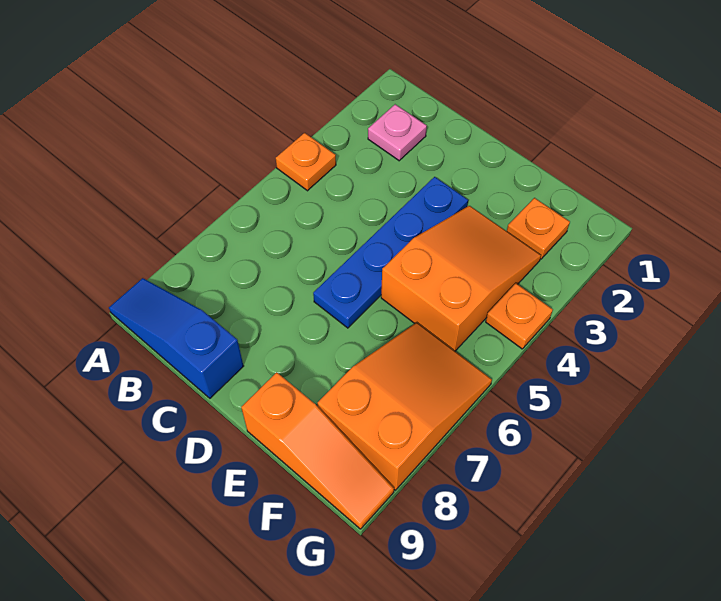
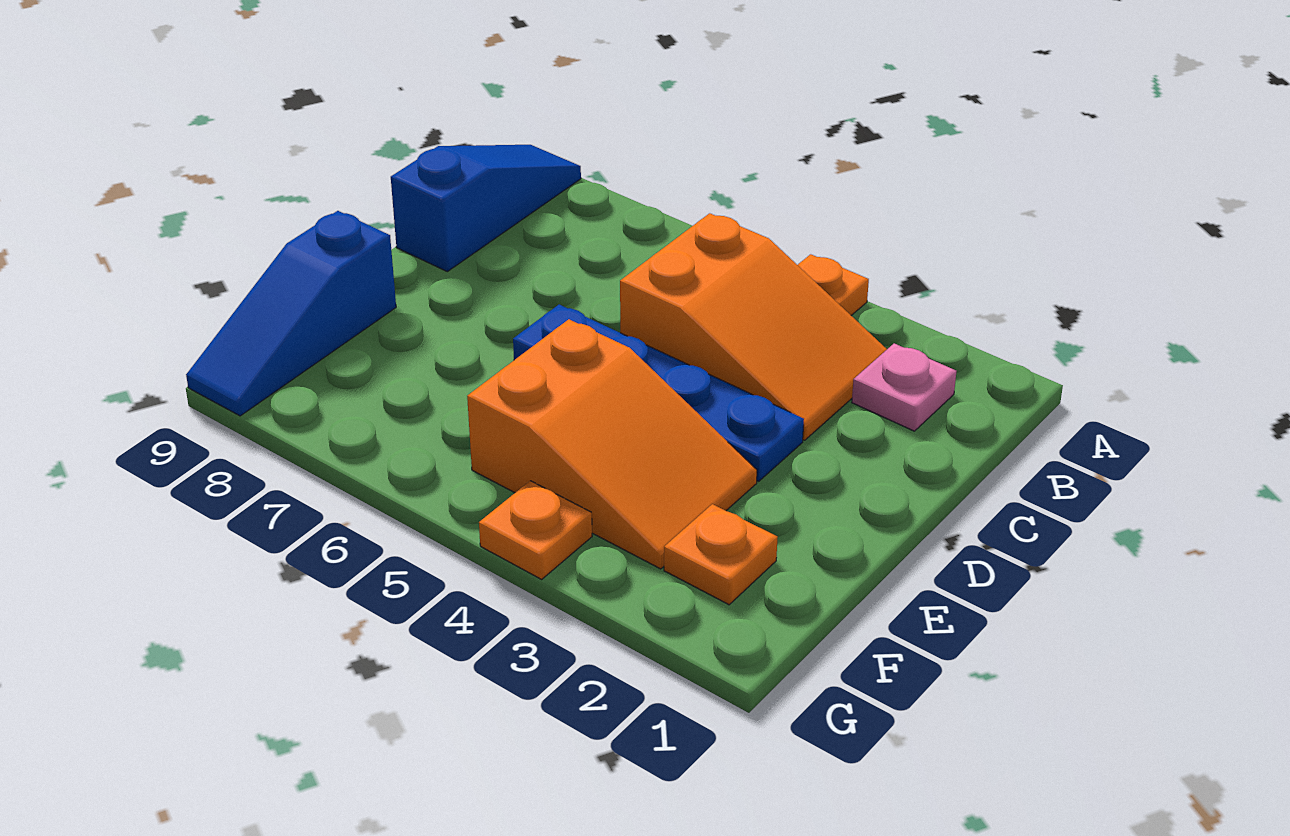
orange slope E9:G9 level 1 top E -> blue slope E9:G9 level 1 top E
orange slope F6:G8 level 1 top 8 -> orange slope B3:C5 level 1 top 5

